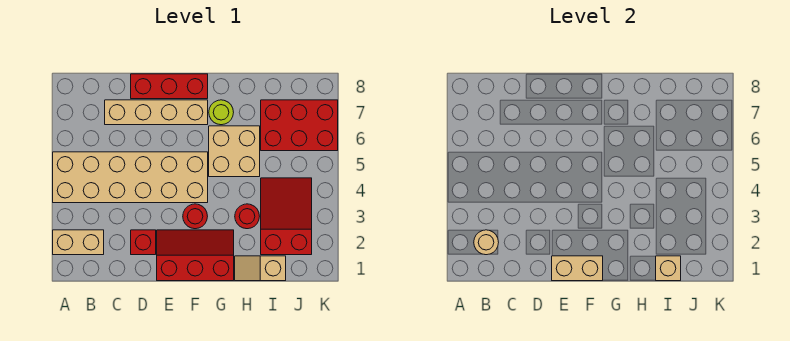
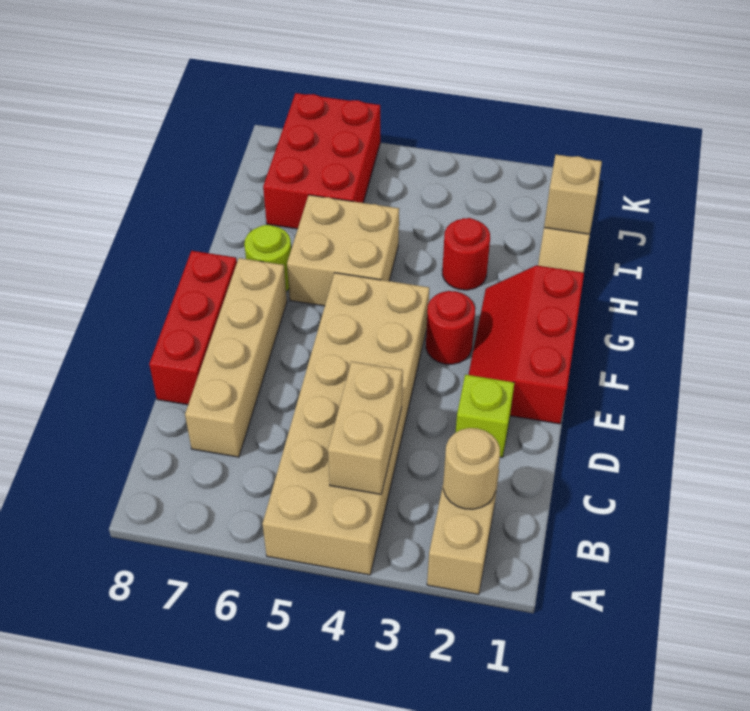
red brick D2 level 1 -> lime brick D2 level 1
tan brick E1:F1 level 2 -> tan brick B4:C4 level 2
red slope I2:J4 level 1 top 2 -> none

